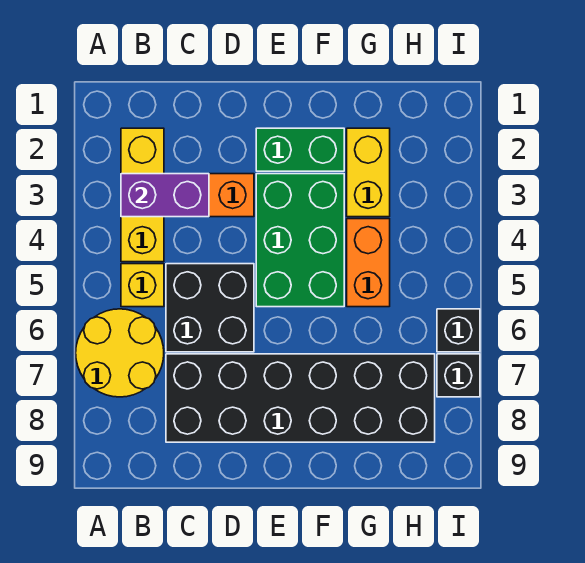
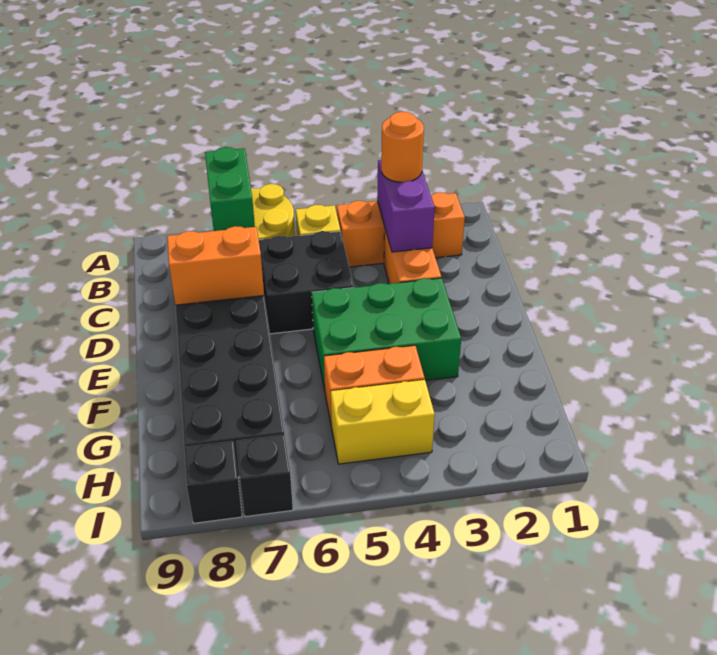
yellow brick B2:B4 level 1 -> orange brick B2:B4 level 1
none -> orange round brick B3 level 3
none -> orange brick D7:D8 level 2
green brick E2:F2 level 1 -> green brick A7:B7 level 2
yellow brick G2:G3 level 1 -> yellow brick H4:H5 level 1
black brick I6 level 1 -> black brick I8 level 1

